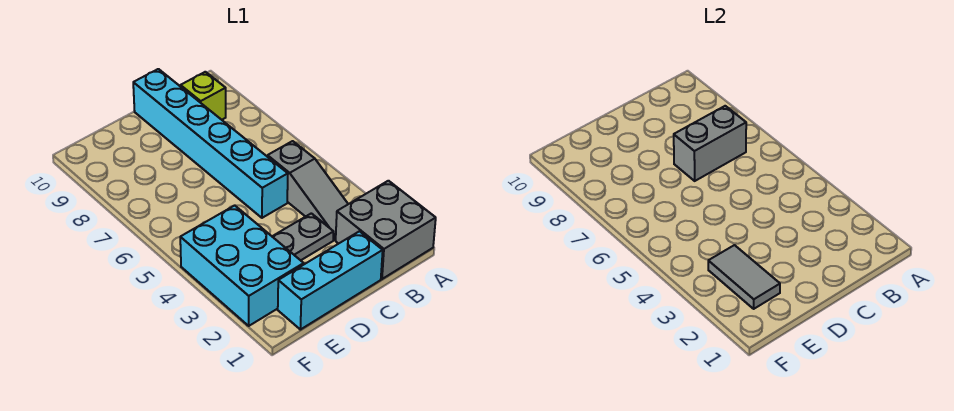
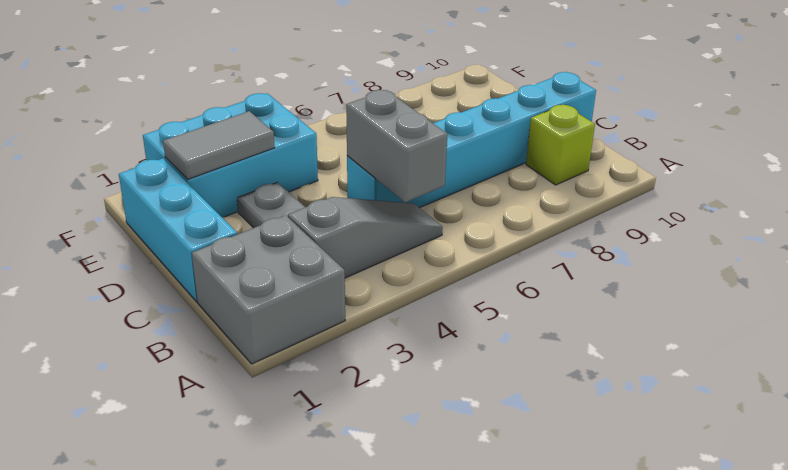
grey slope B3:B5 level 1 top 5 -> grey slope B3:B5 level 1 top 3
grey brick B7:C7 level 2 -> grey brick B5:C5 level 2

